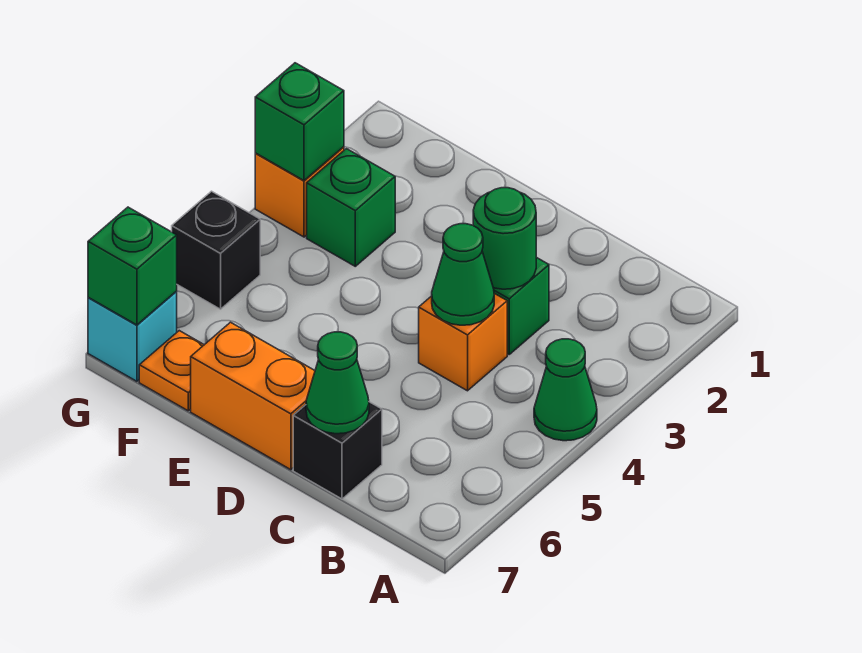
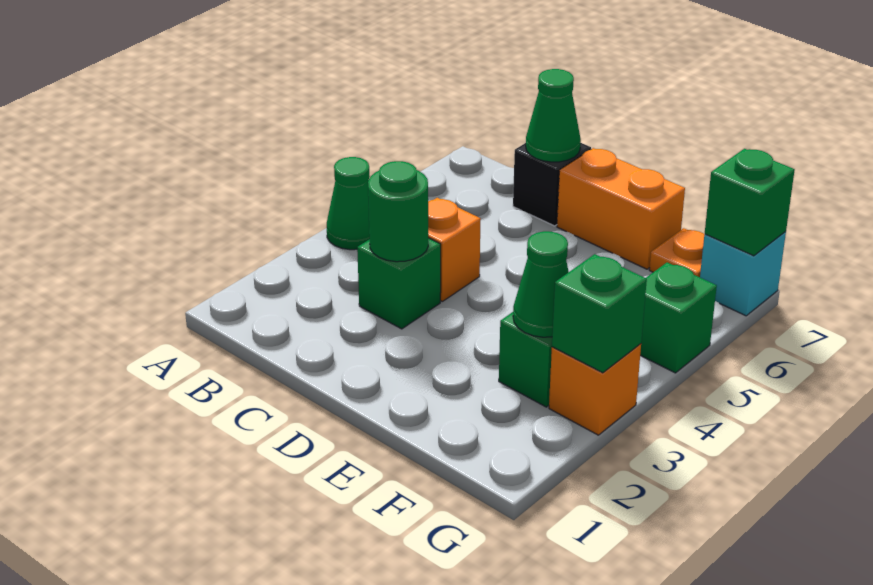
green cone C4 level 2 -> green cone F3 level 2
black brick G5 level 1 -> green brick G5 level 1

